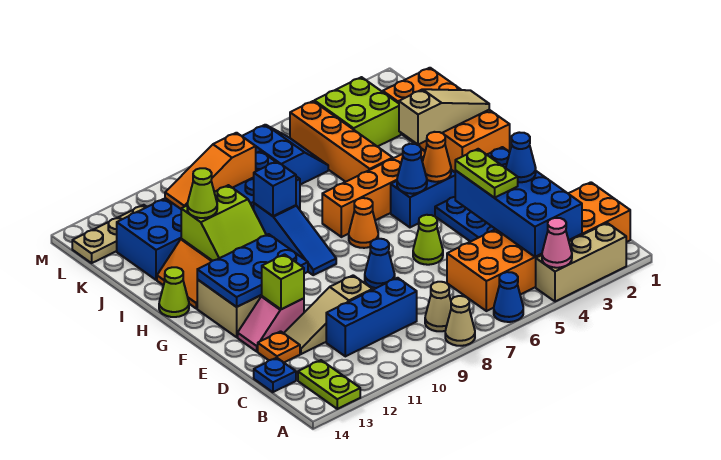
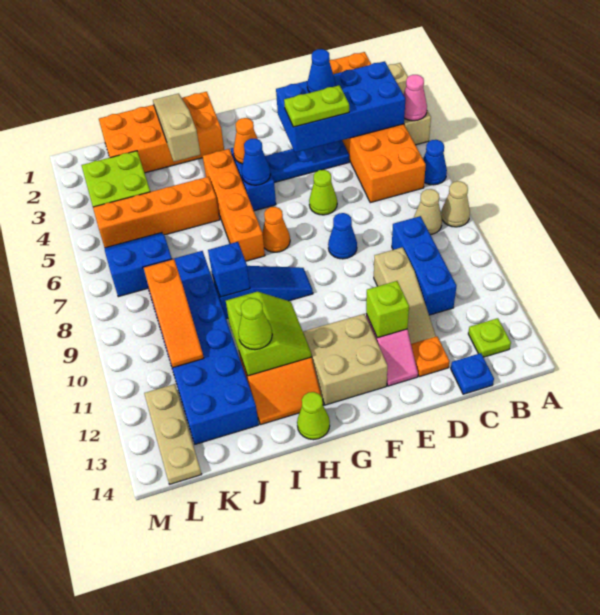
lime plate A13:B13 level 1 -> lime plate B13 level 1
blue plate F11:G13 level 2 -> none

